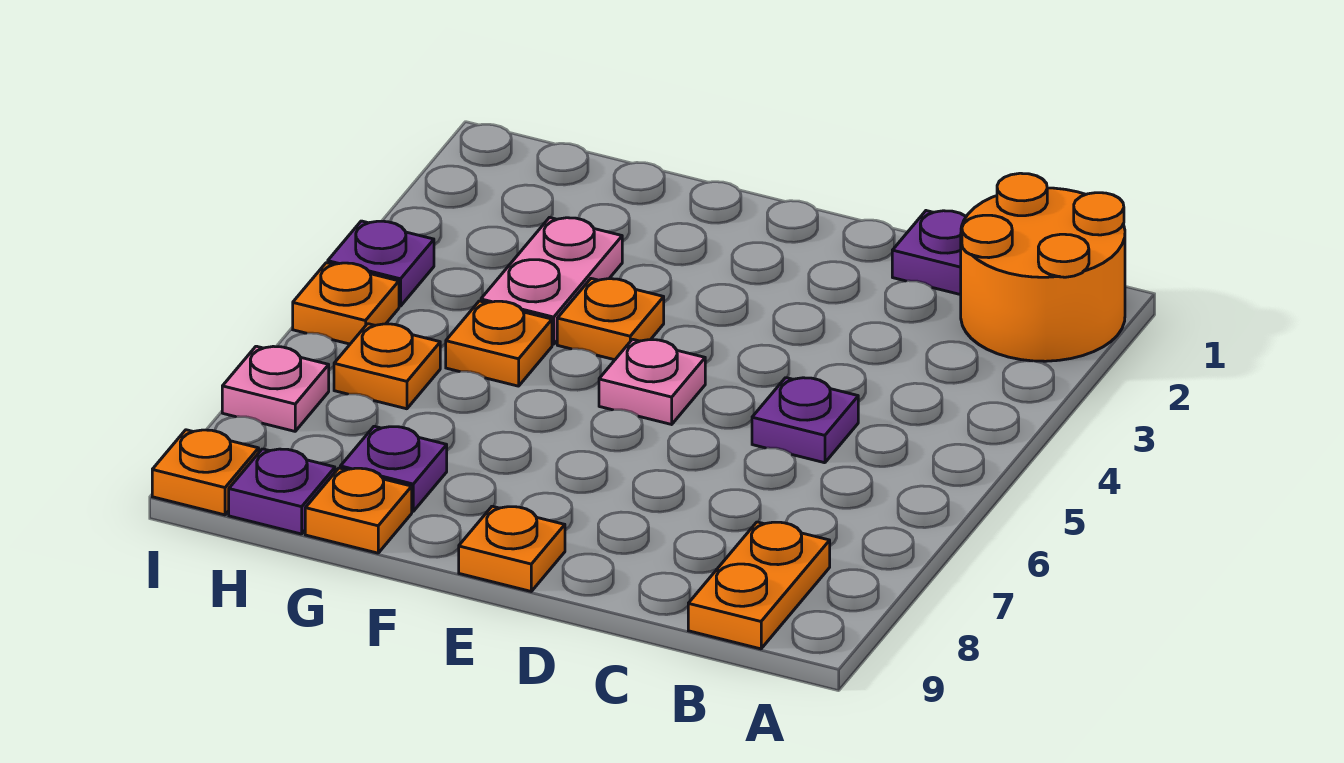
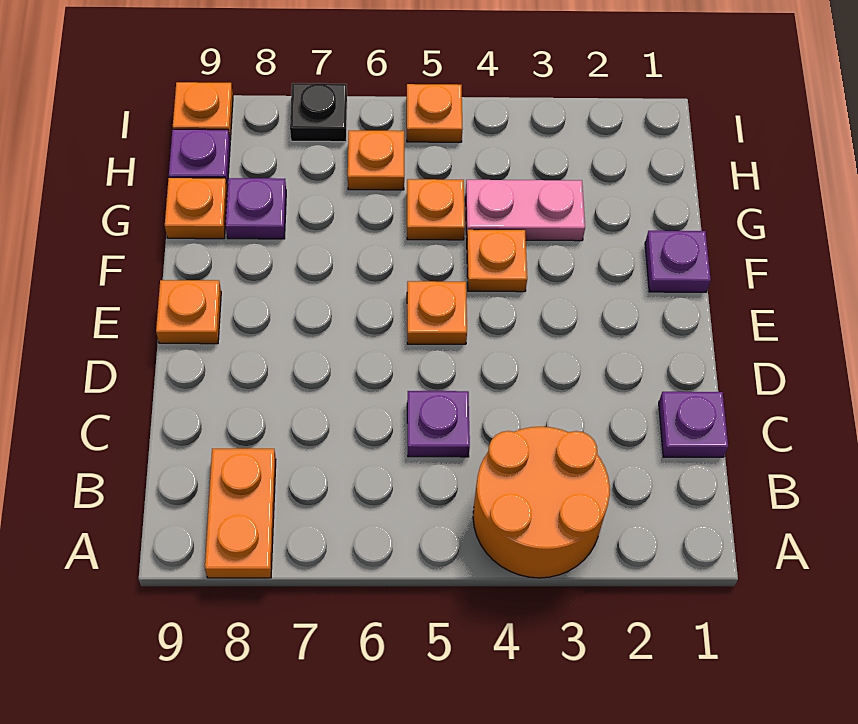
orange round brick A1:B2 level 1 -> orange round brick A3:B4 level 1
orange plate B8:B9 level 1 -> orange plate A8:B8 level 1
pink plate E5 level 1 -> orange plate E5 level 1
purple plate I4 level 1 -> purple plate F1 level 1
pink plate I7 level 1 -> black plate I7 level 1

